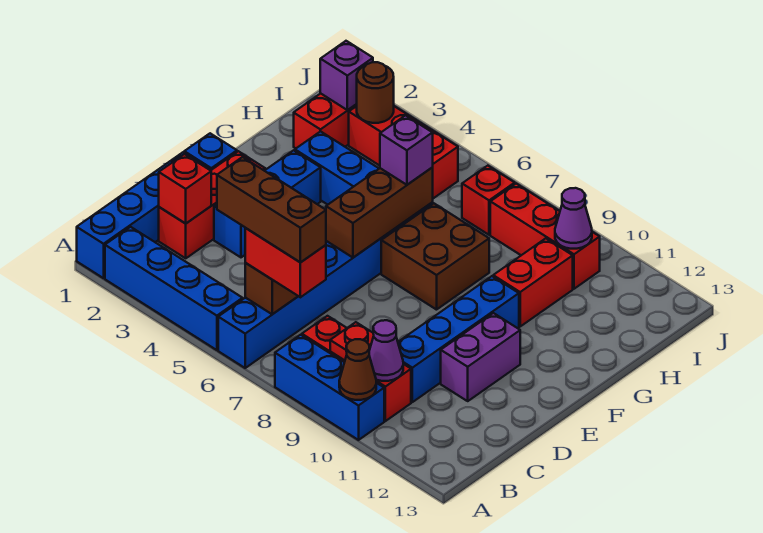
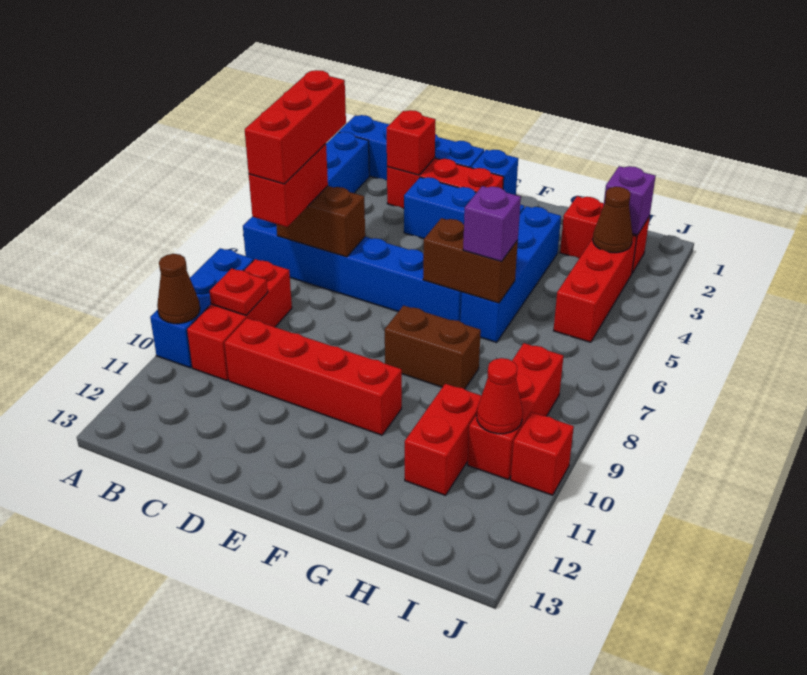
brown brick B5:B7 level 4 -> red brick B5:B7 level 4
purple cone B10 level 2 -> none
blue brick C10:F10 level 1 -> red brick C10:F10 level 1
purple brick D11:E11 level 1 -> none
brown brick E6:G6 level 2 -> brown brick F6:G6 level 2
brown brick F7:G8 level 1 -> brown brick F8:G8 level 1
red brick G10:H10 level 1 -> red brick H10:H11 level 1
brown round brick I3 level 2 -> brown cone I3 level 2
red brick I7 level 1 -> red brick J10 level 1
purple cone I10 level 2 -> red cone I10 level 2

